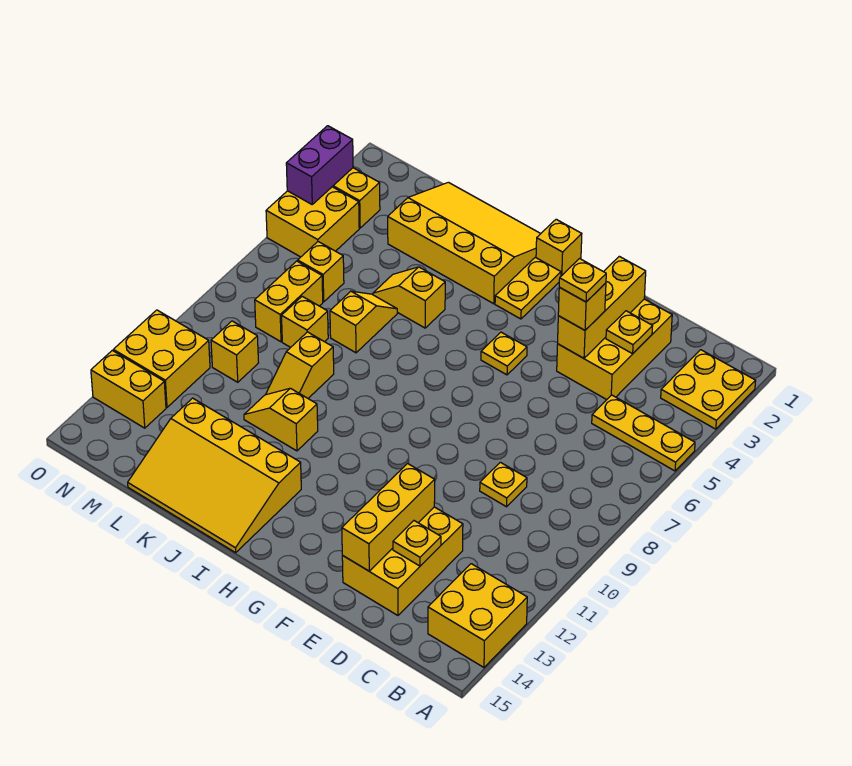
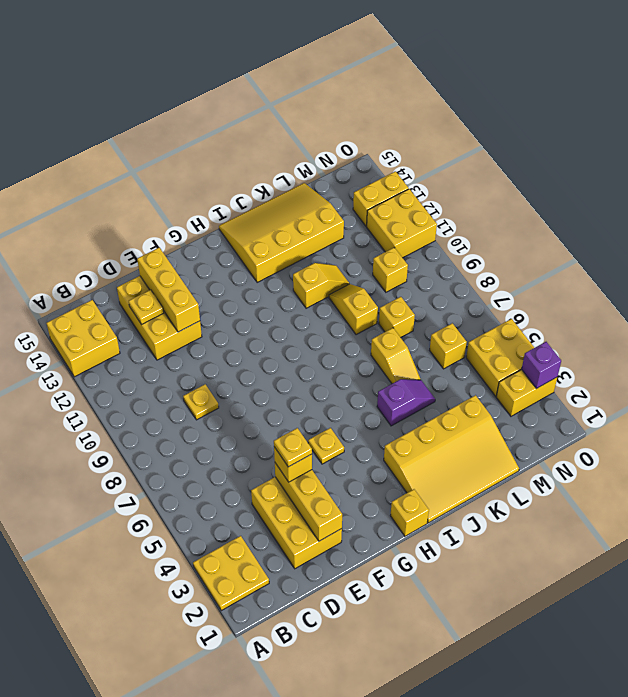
yellow plate A5:C5 level 1 -> none
yellow plate D3 level 2 -> none
yellow plate H2:H3 level 1 -> none
yellow slope J5:K5 level 1 top J -> purple slope J5:K5 level 1 top J
yellow brick M7:M8 level 1 -> none
purple brick O3:O4 level 2 -> purple brick O3 level 2

